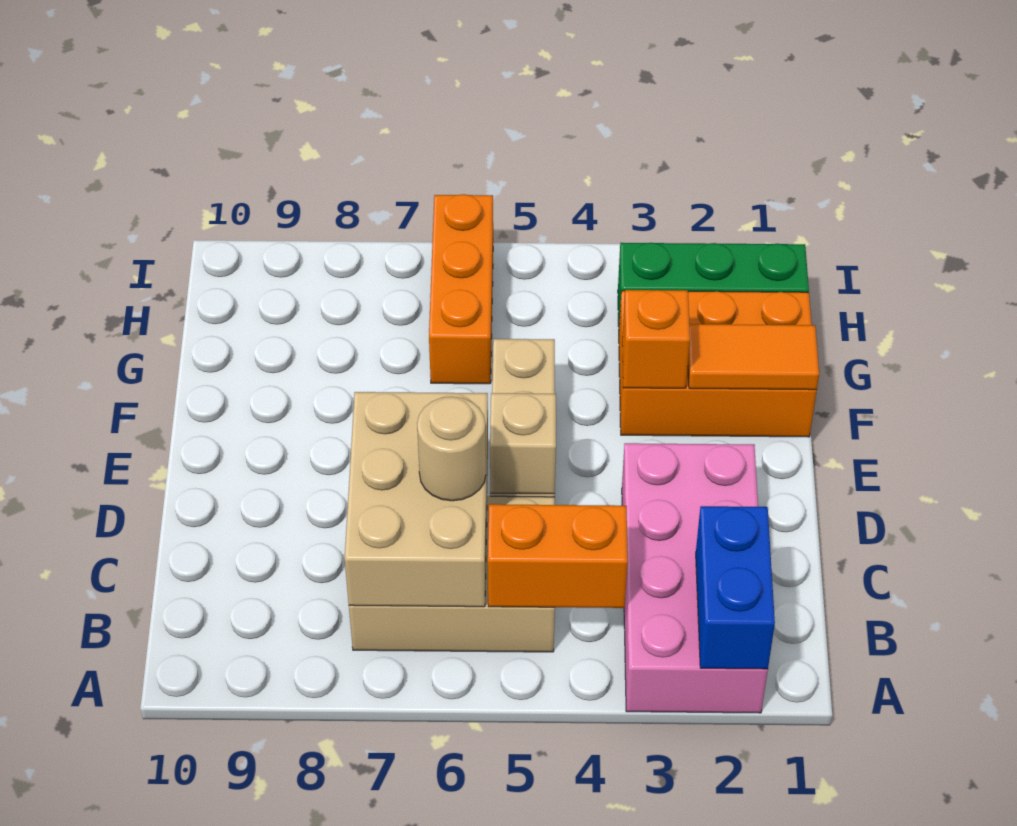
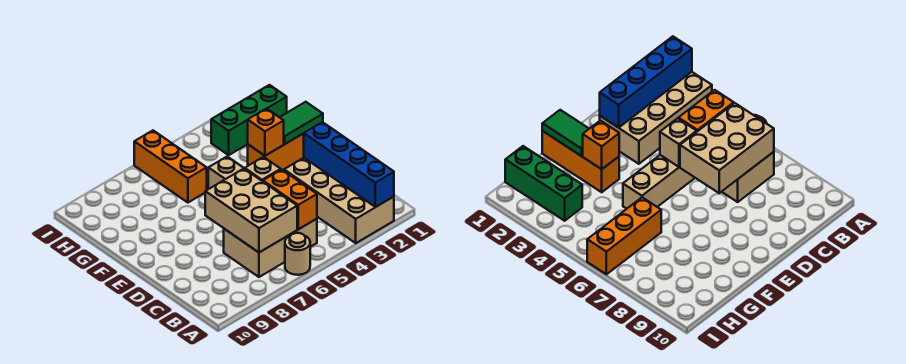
pink brick A2:D3 level 1 -> tan brick A2:D3 level 1
blue brick A2:B2 level 2 -> blue brick A2:D2 level 2
orange brick B4:B5 level 2 -> orange brick B5:C5 level 2
tan round brick C6 level 3 -> tan round brick A6 level 1
orange brick F1:G3 level 1 -> orange brick F1:F3 level 1
orange tile F1:F2 level 2 -> green tile F1:F2 level 2

